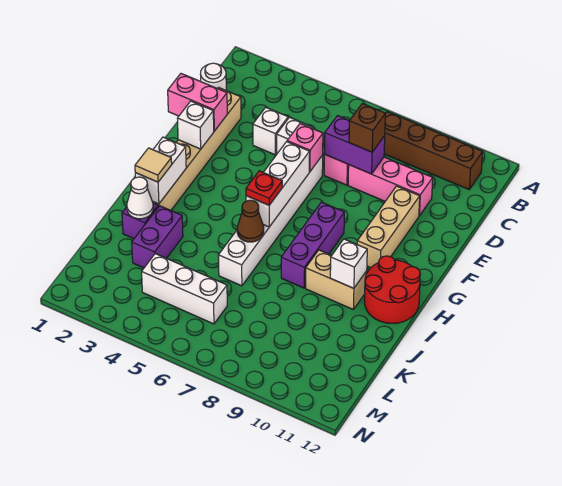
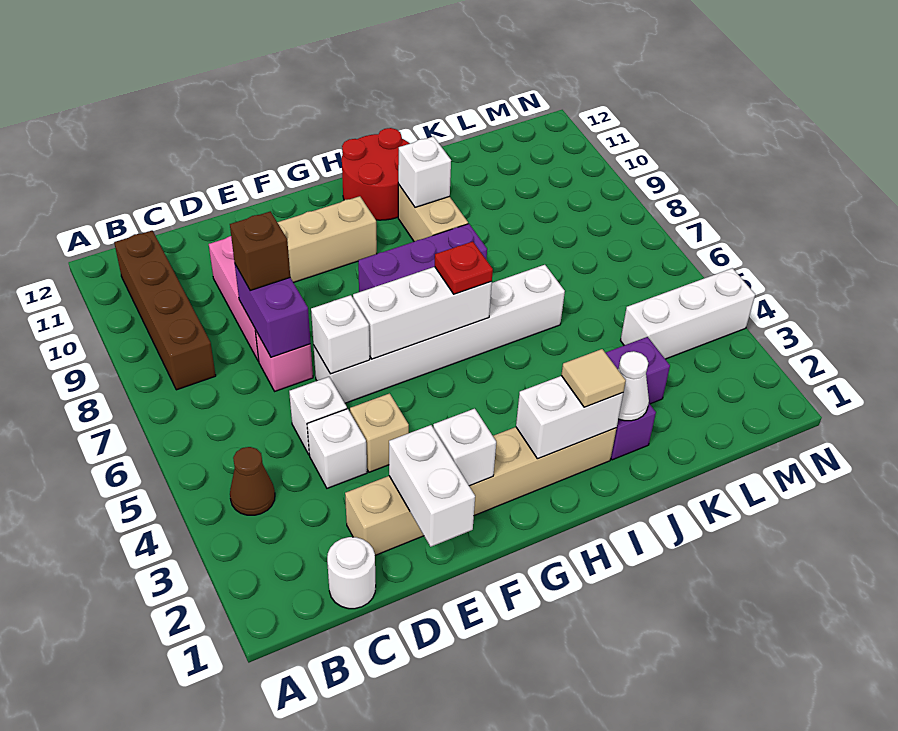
pink brick E1:E2 level 2 -> white brick E1:E2 level 2
none -> tan brick E4 level 1
pink brick E6 level 2 -> white brick E6 level 2
brown cone I6 level 2 -> brown cone B4 level 1
white brick L4:L6 level 1 -> white brick L4:N4 level 1

